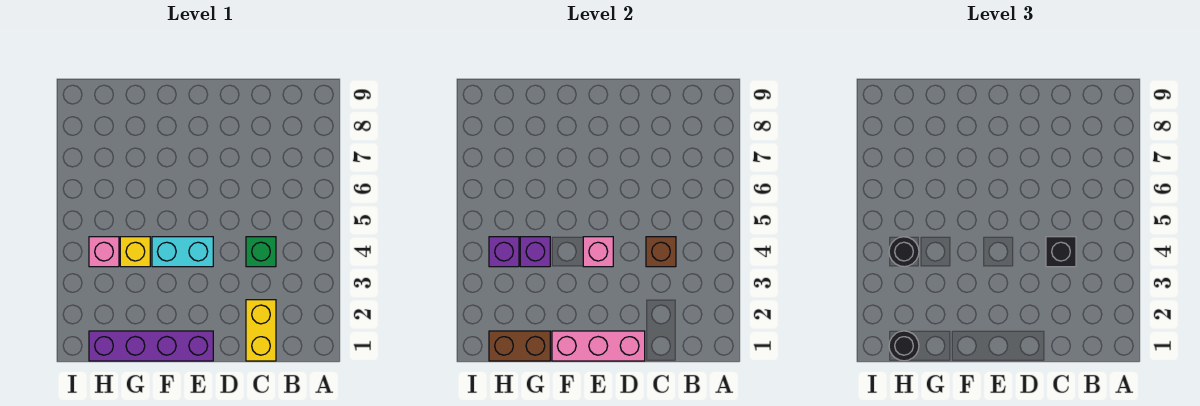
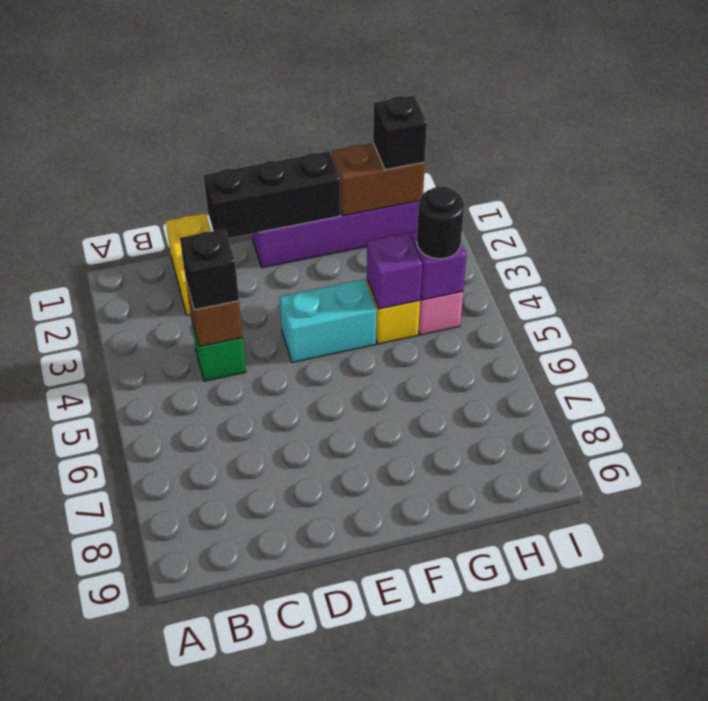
pink brick D1:F1 level 2 -> black brick D1:F1 level 2
pink brick E4 level 2 -> none
black round brick H1 level 3 -> black brick H1 level 3

